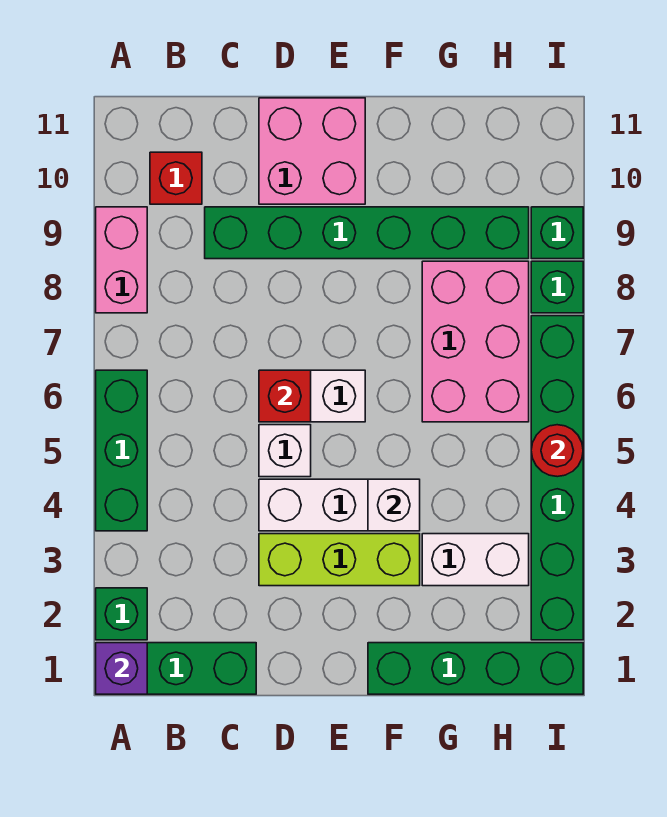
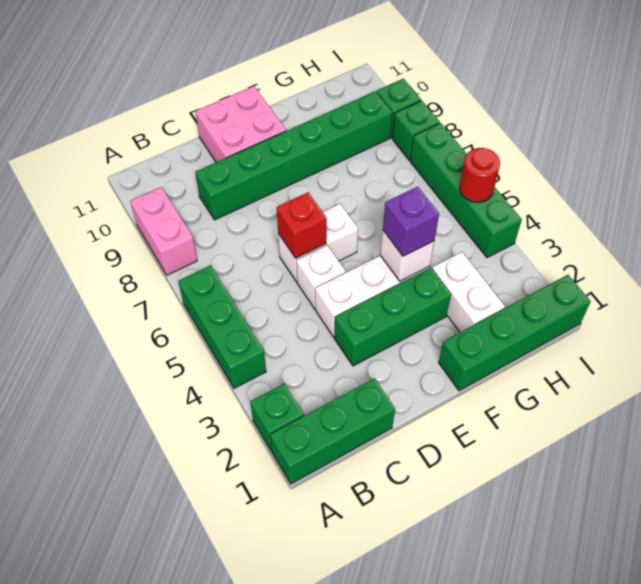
purple brick A1 level 2 -> purple brick F4 level 3
red brick B10 level 1 -> none
lime brick D3:F3 level 1 -> green brick D3:F3 level 1
white brick G3:H3 level 1 -> white brick G2:G3 level 1
pink brick G6:H8 level 1 -> none
green brick I2:I7 level 1 -> green brick I4:I7 level 1

